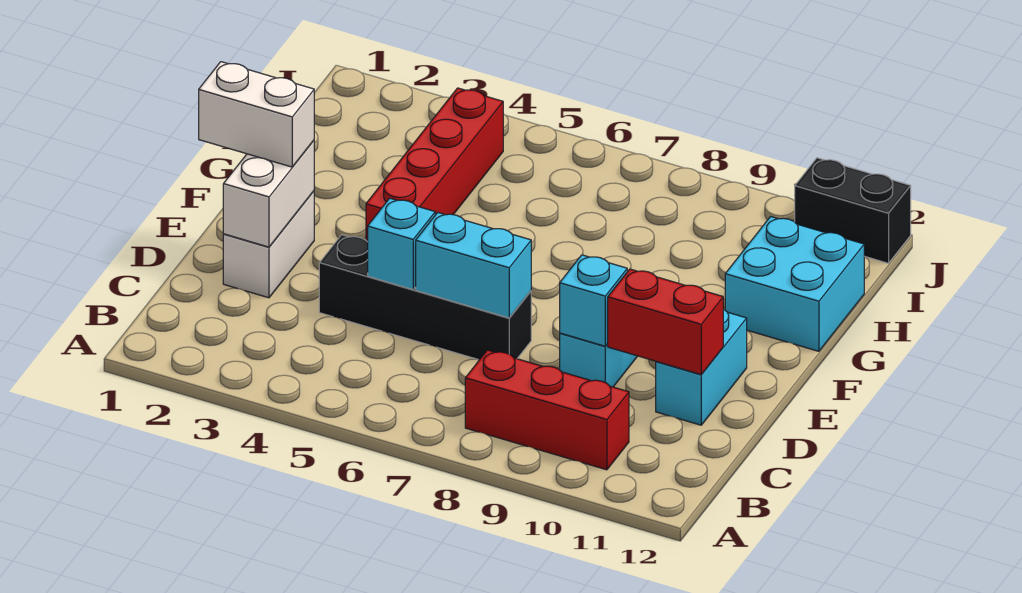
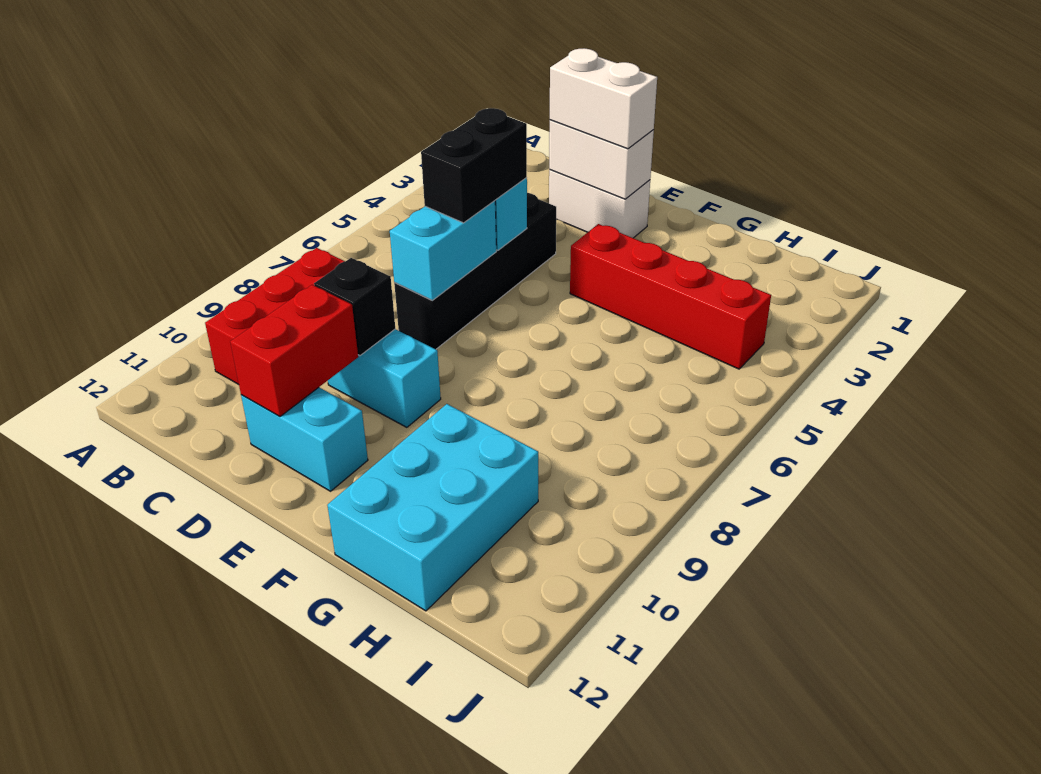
cyan brick D9 level 2 -> black brick D9 level 2
white brick E1:E2 level 3 -> white brick D2:E2 level 3
cyan brick G11:H12 level 1 -> cyan brick G10:H12 level 1
black brick J11:J12 level 1 -> black brick D5:D6 level 3

